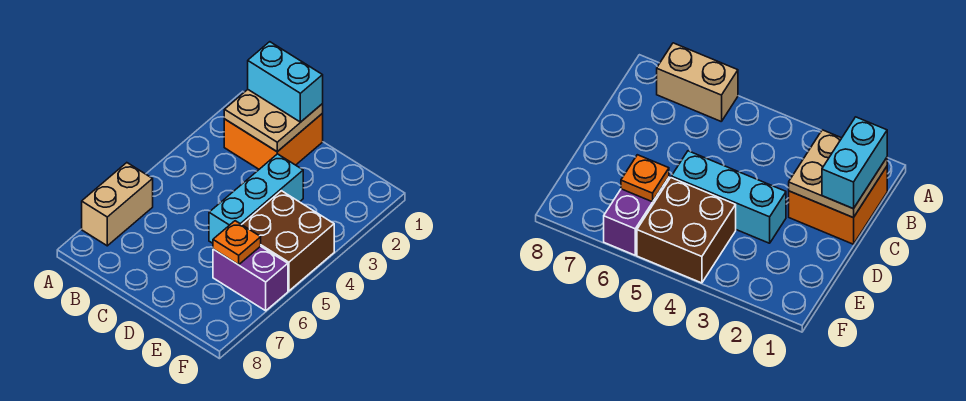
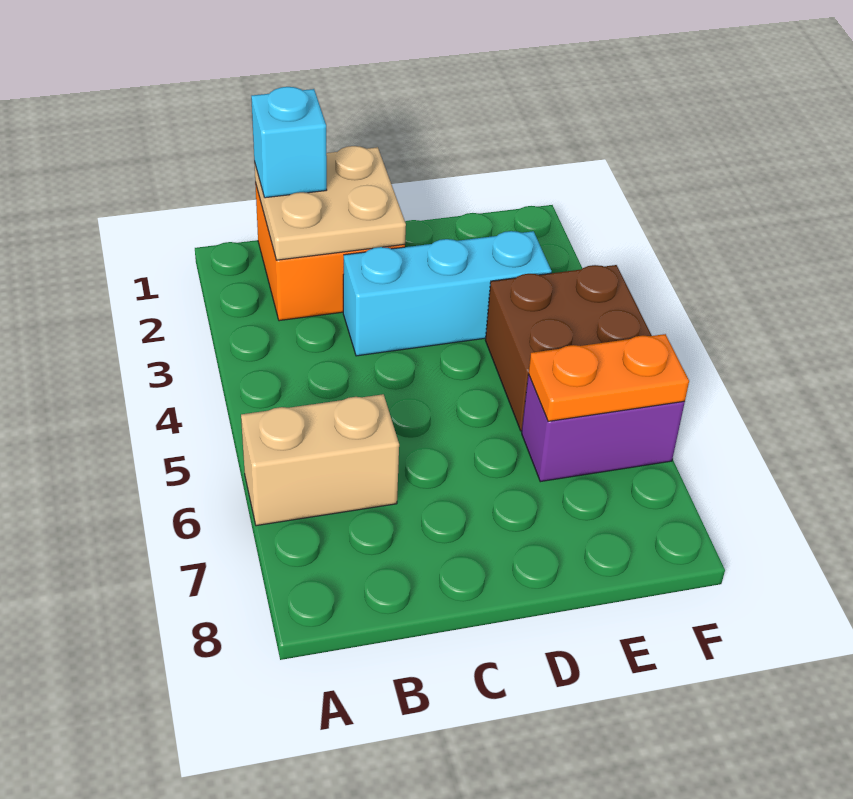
tan brick A6:A7 level 1 -> tan brick A6:B6 level 1
cyan brick B1:C1 level 3 -> cyan brick B1 level 3
cyan brick D3:D5 level 1 -> cyan brick C3:E3 level 1
orange plate E6 level 2 -> orange plate E6:F6 level 2

